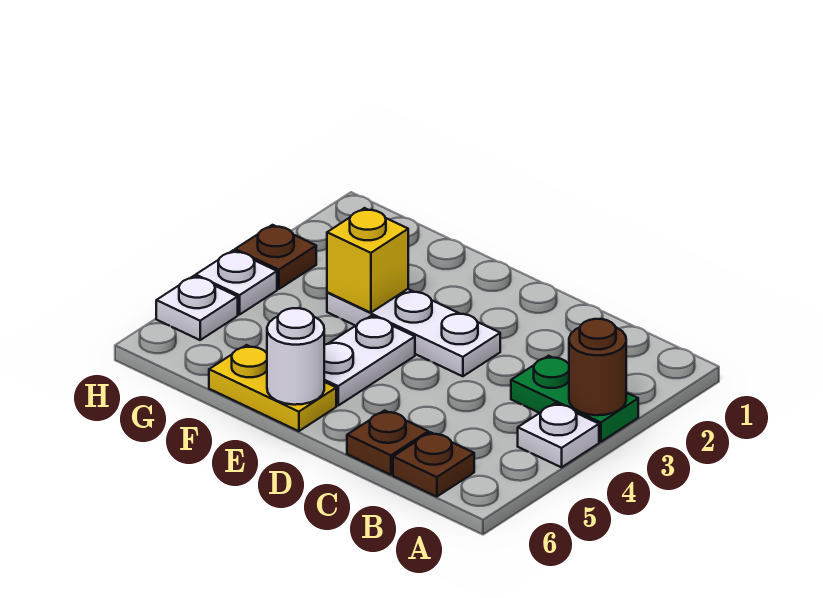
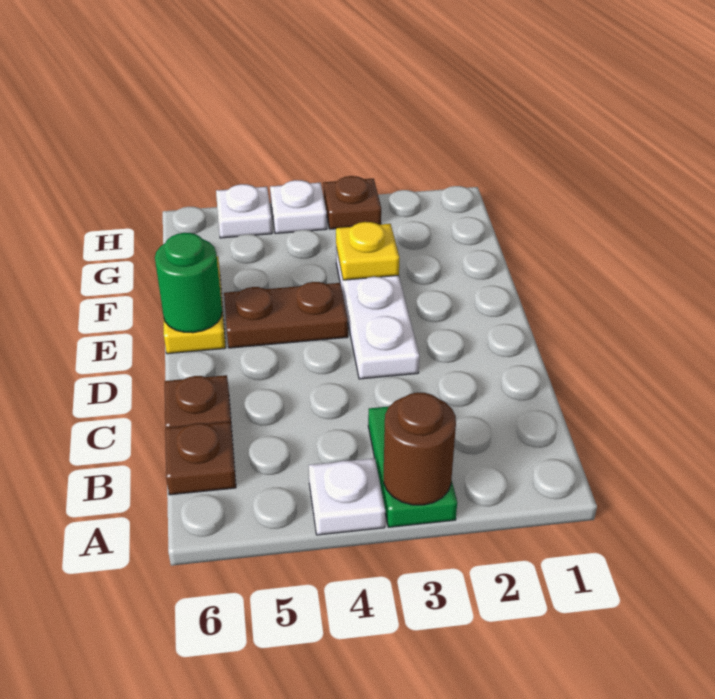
white plate E4:E5 level 1 -> brown plate E4:E5 level 1
white round brick E6 level 2 -> green round brick E6 level 2
yellow brick F3 level 2 -> yellow plate F3 level 2

